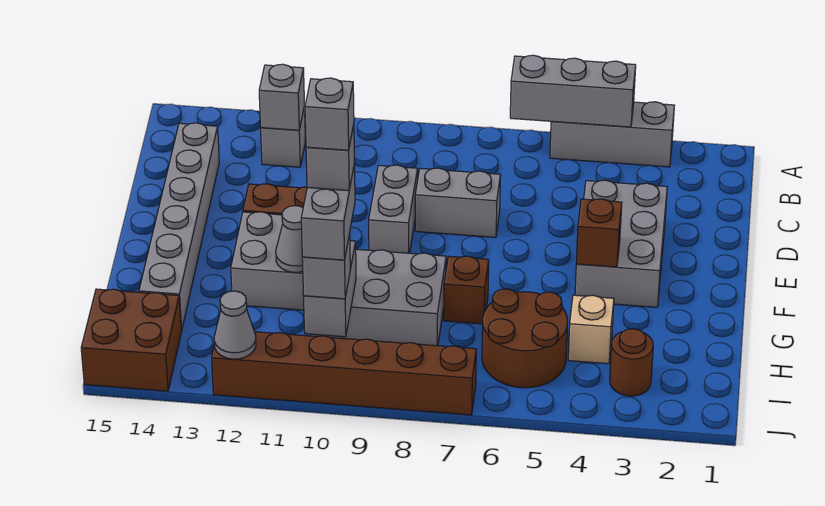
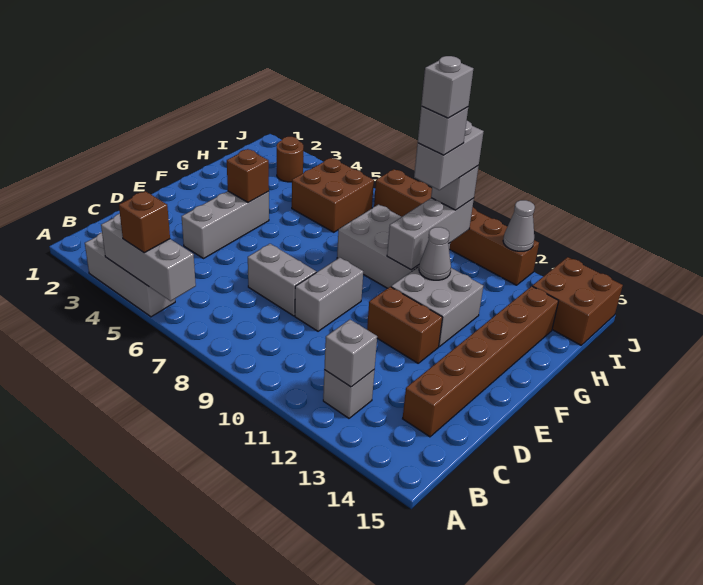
grey brick C14:H14 level 1 -> brown brick C14:H14 level 1
grey brick D3:F4 level 1 -> grey brick D4:F4 level 1
brown brick G7 level 1 -> brown brick A5 level 3
tan brick H4 level 1 -> none
brown round brick H5:I6 level 1 -> brown brick H5:I6 level 1
grey brick H10:I10 level 2 -> grey brick G10:I10 level 2

